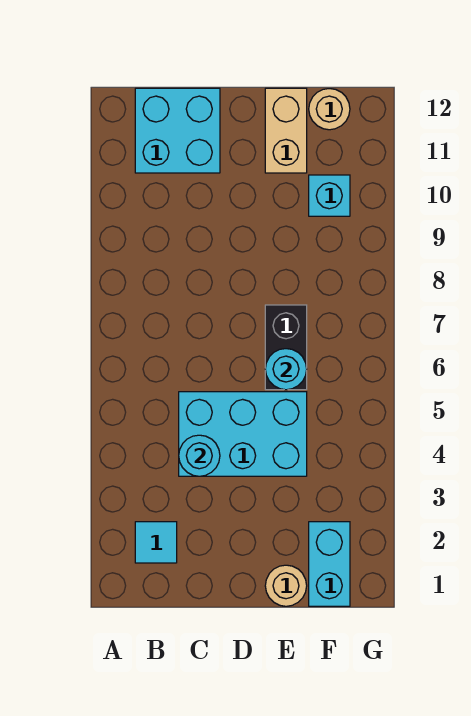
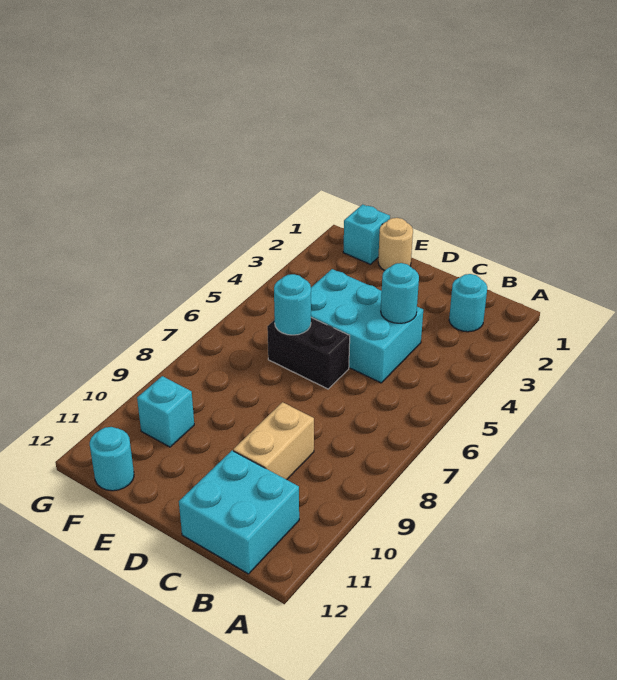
cyan tile B2 level 1 -> cyan round brick B2 level 1
black brick E6:E7 level 1 -> black brick D6:E6 level 1
tan brick E11:E12 level 1 -> tan brick C9:C10 level 1
cyan brick F1:F2 level 1 -> cyan brick F1 level 1
tan round brick F12 level 1 -> cyan round brick F12 level 1

